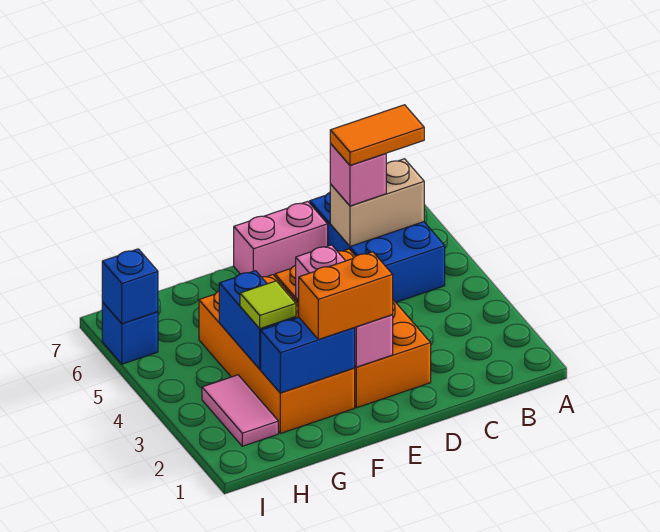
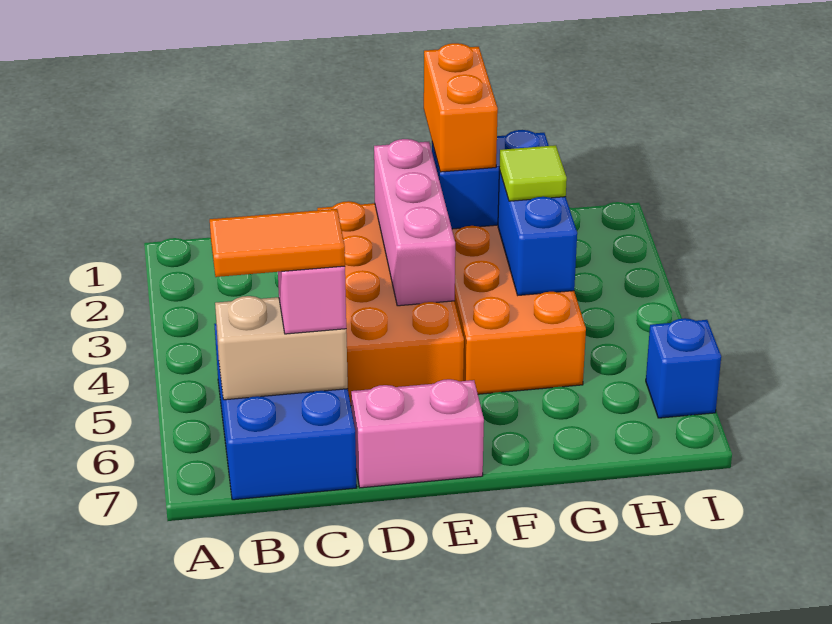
orange brick E2:F2 level 3 -> orange brick F1:F2 level 3
pink tile H2:H3 level 1 -> none
blue brick I6 level 2 -> none

